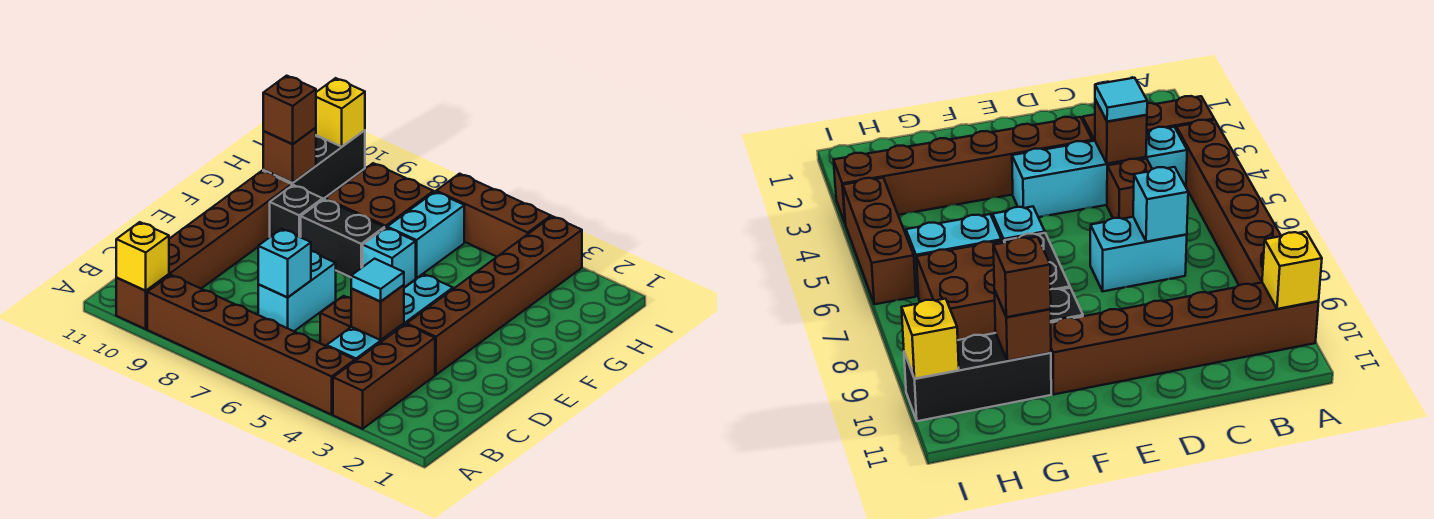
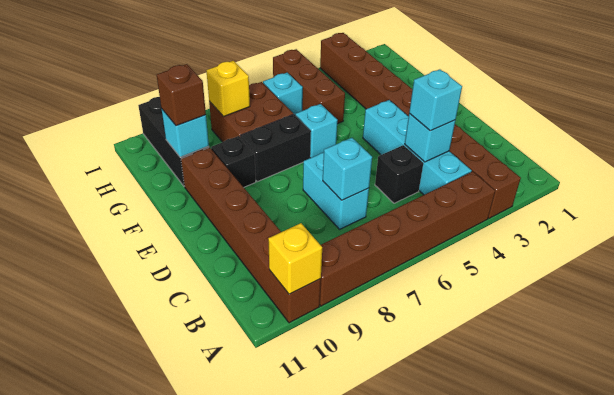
brown brick C4 level 2 -> cyan brick C4 level 2
cyan tile C4 level 3 -> cyan brick C4 level 3
brown brick C5 level 1 -> black brick C5 level 1
cyan brick G6:H6 level 1 -> cyan brick H6 level 1
brown brick G10 level 2 -> cyan brick G10 level 2
brown brick I4:I6 level 1 -> brown brick G5:I5 level 1
yellow brick I10 level 2 -> yellow brick H8 level 2

